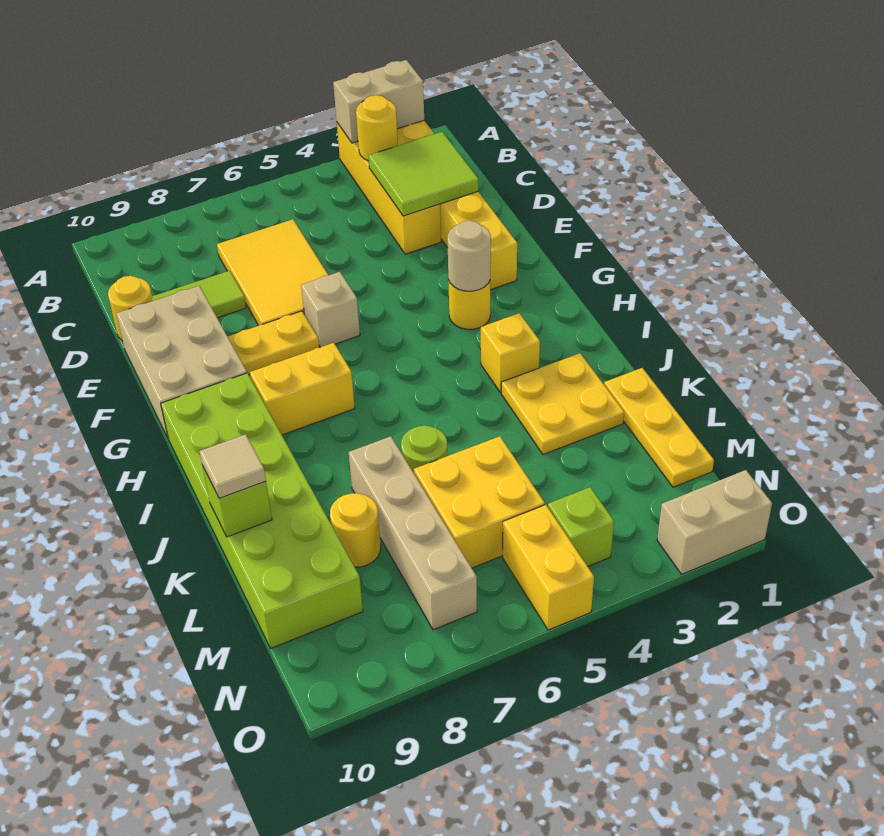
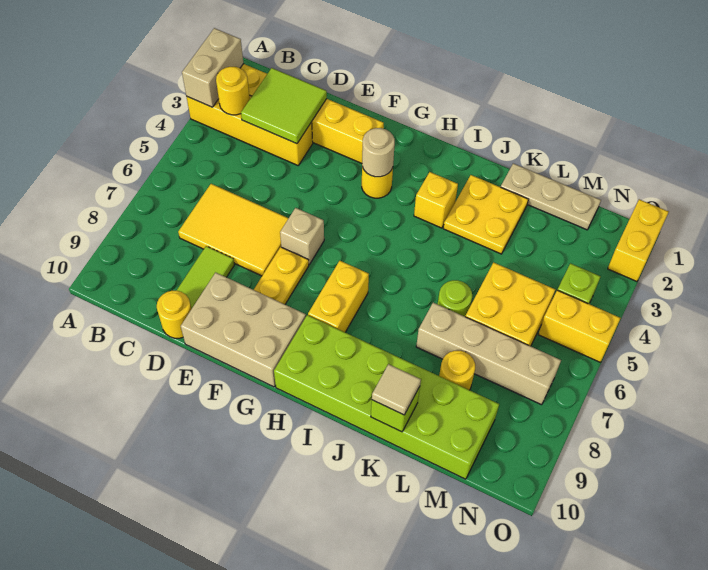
yellow plate K1:M1 level 1 -> tan plate K1:M1 level 1
tan brick O1:O2 level 1 -> yellow brick O1:O2 level 1

